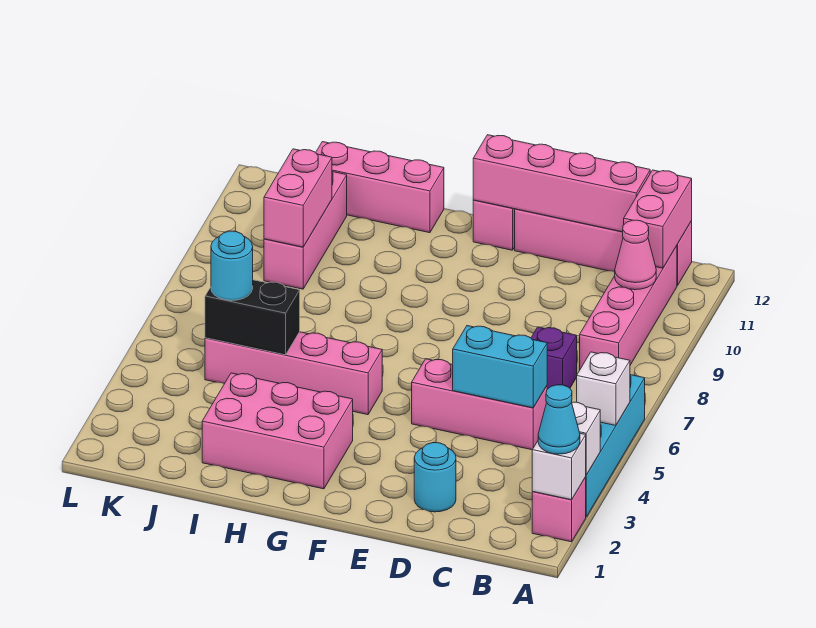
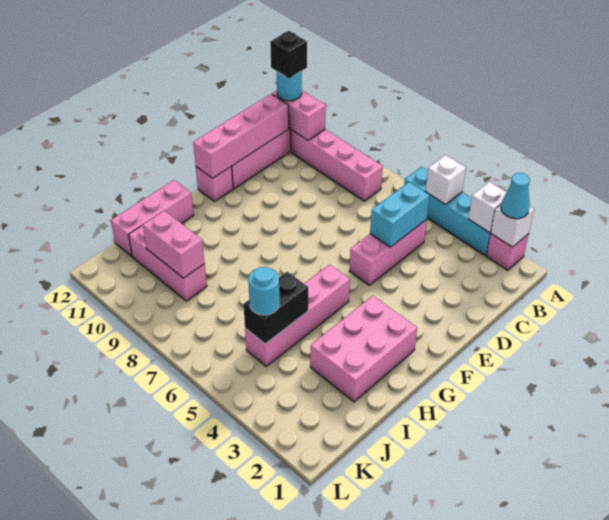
pink cone B10 level 2 -> none
none -> black brick B12 level 4
purple brick C7 level 1 -> none
cyan round brick D2 level 1 -> cyan round brick B12 level 3

